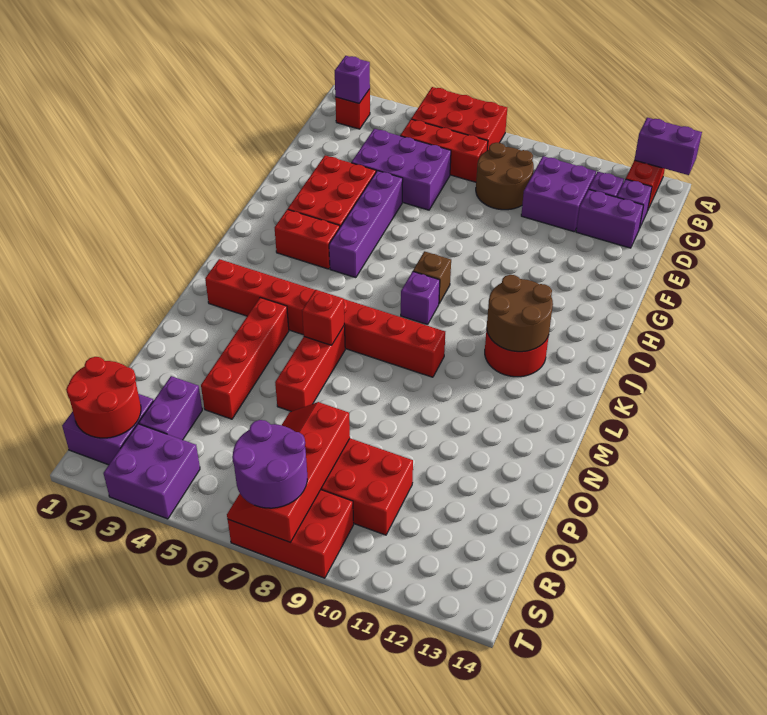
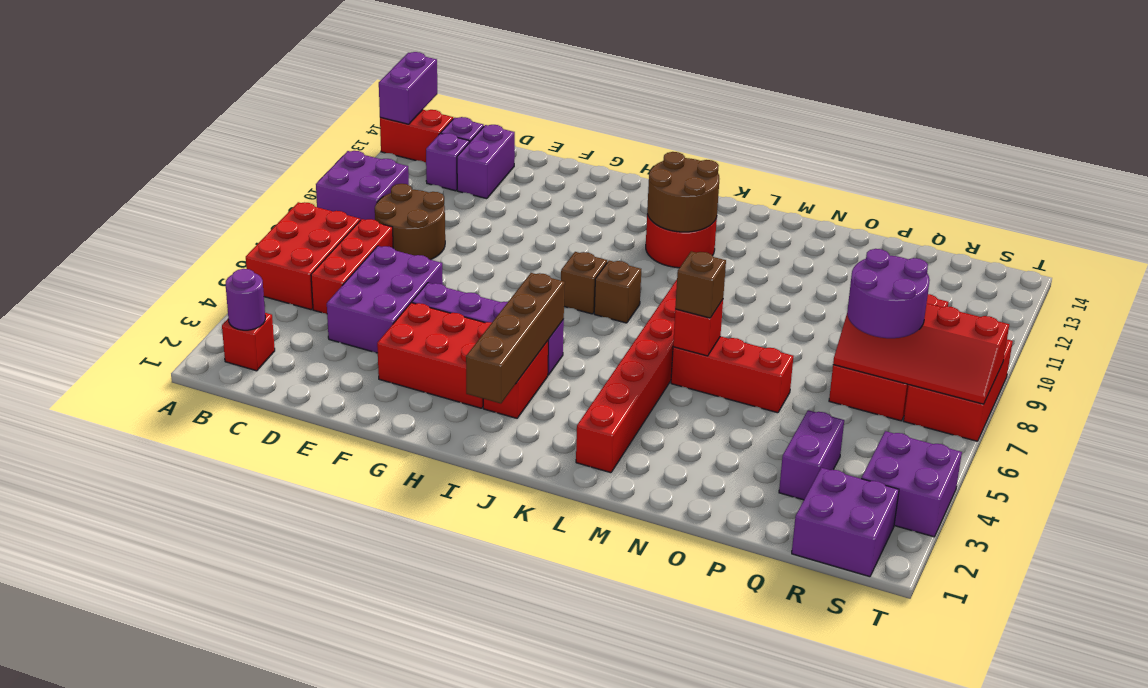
purple brick B2 level 2 -> purple round brick B2 level 2
purple brick C10:D11 level 1 -> purple brick A9:B10 level 1
none -> brown brick I2:I5 level 2
purple brick J8 level 1 -> brown brick J8 level 1
red brick M4:P4 level 1 -> none
none -> brown brick M6 level 3
purple brick Q3:R3 level 1 -> purple brick Q3:Q4 level 1
red round brick R1:S2 level 2 -> none
purple round brick S7:T8 level 3 -> purple round brick Q7:R8 level 3

